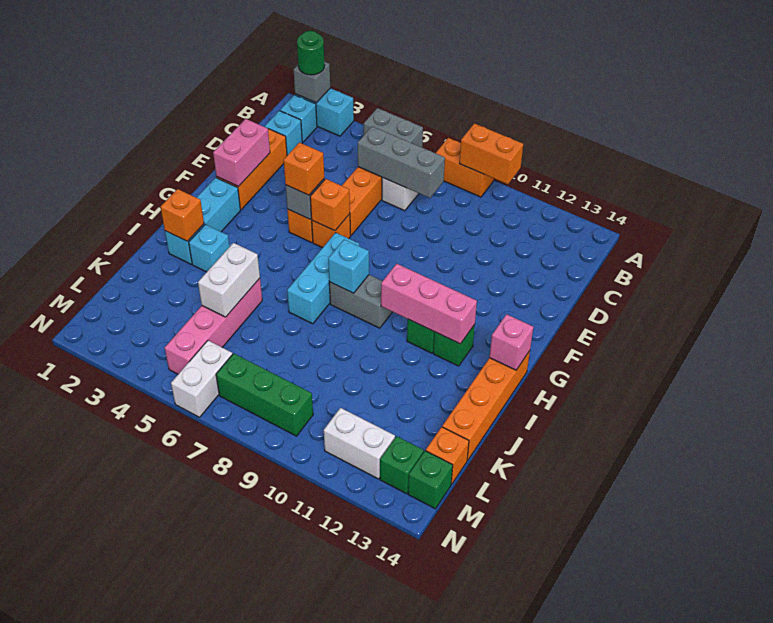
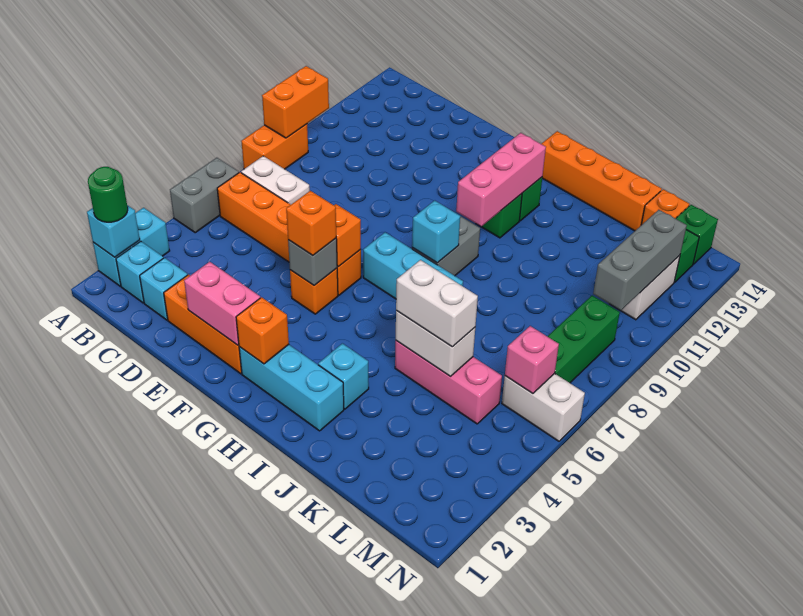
grey brick A2 level 2 -> cyan brick A2 level 2
grey brick C6:C8 level 2 -> grey brick M10:M12 level 2
pink brick H14 level 2 -> pink brick M6 level 2
orange brick I2 level 2 -> orange brick G2 level 2
pink brick J5:M5 level 1 -> pink brick J5:L5 level 1
none -> white brick J5:K5 level 3

